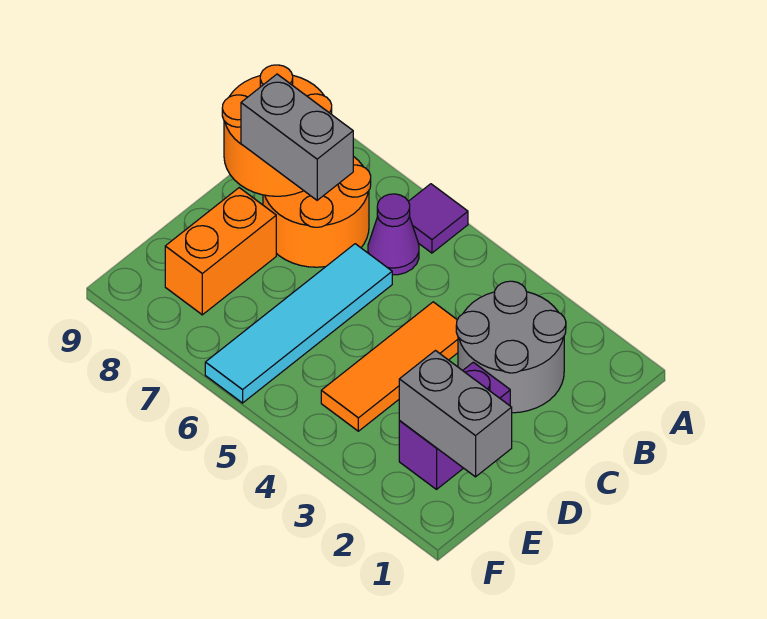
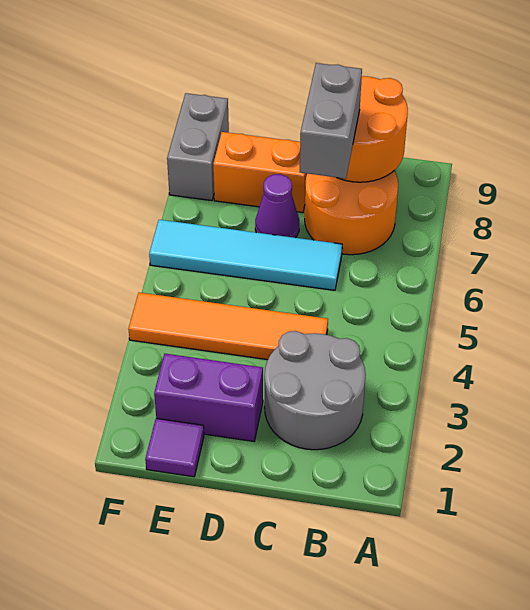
purple tile A6 level 1 -> purple tile E1 level 1
purple cone B6 level 1 -> purple cone D7 level 1
orange tile C4:E4 level 1 -> orange tile C4:F4 level 1
grey brick E1:E2 level 2 -> grey brick F8:F9 level 1

